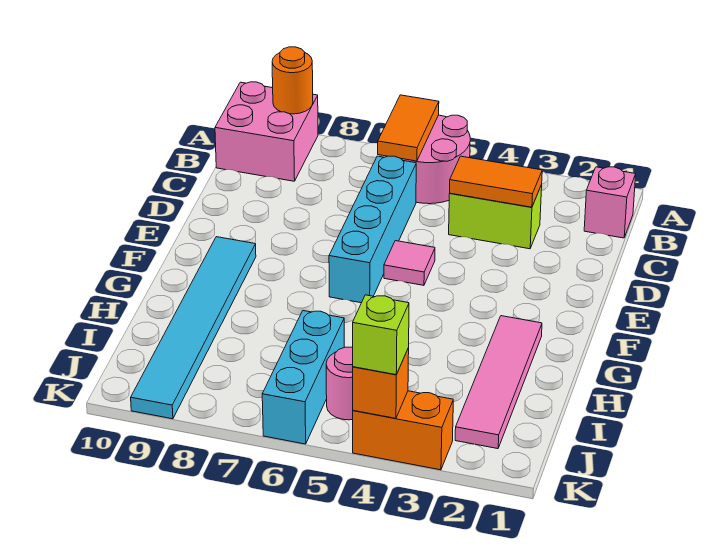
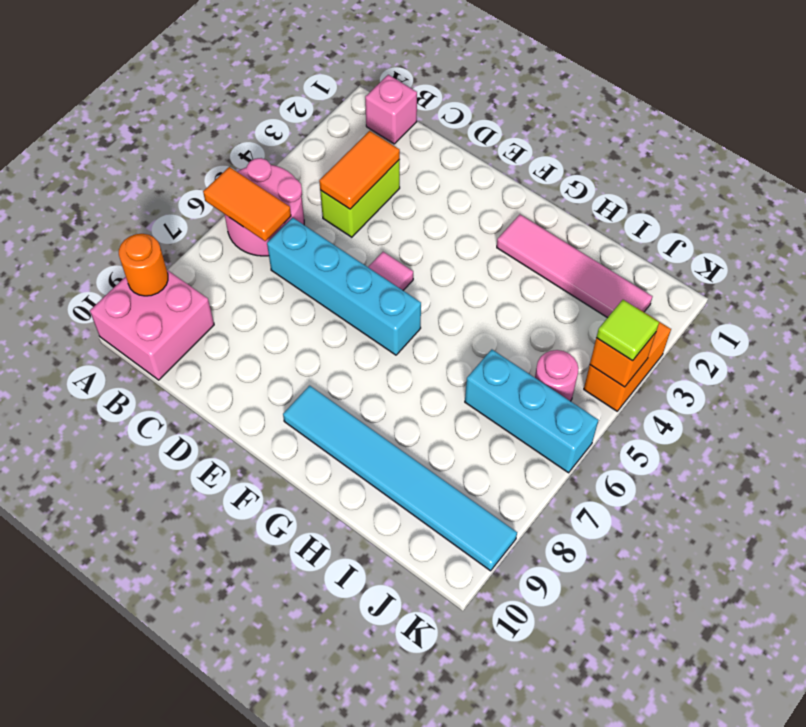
lime brick K4 level 3 -> lime tile K4 level 3

